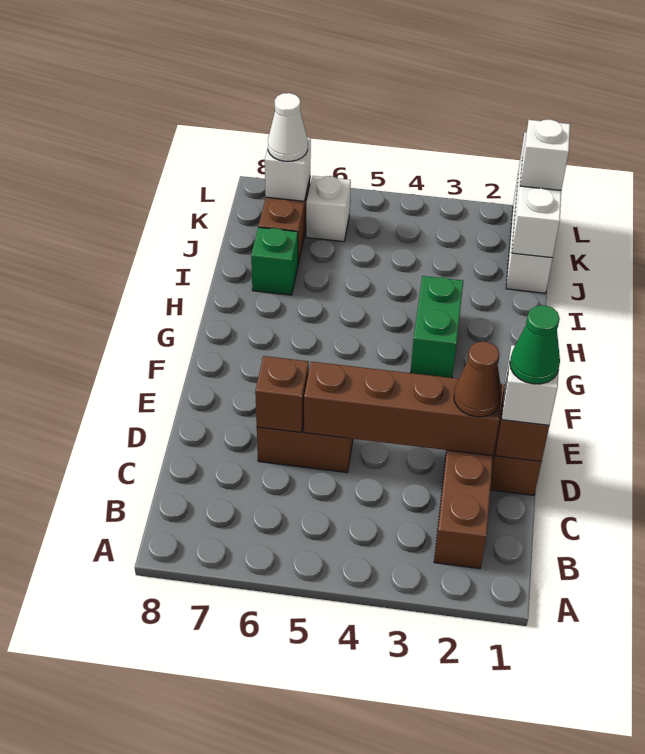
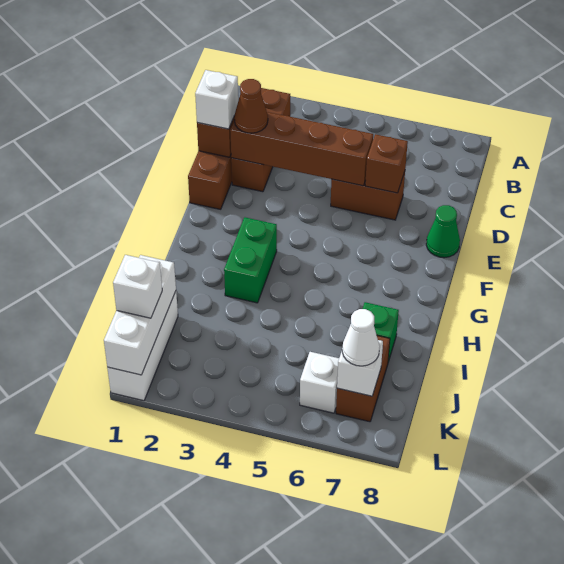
green cone D1 level 4 -> green cone E8 level 1

